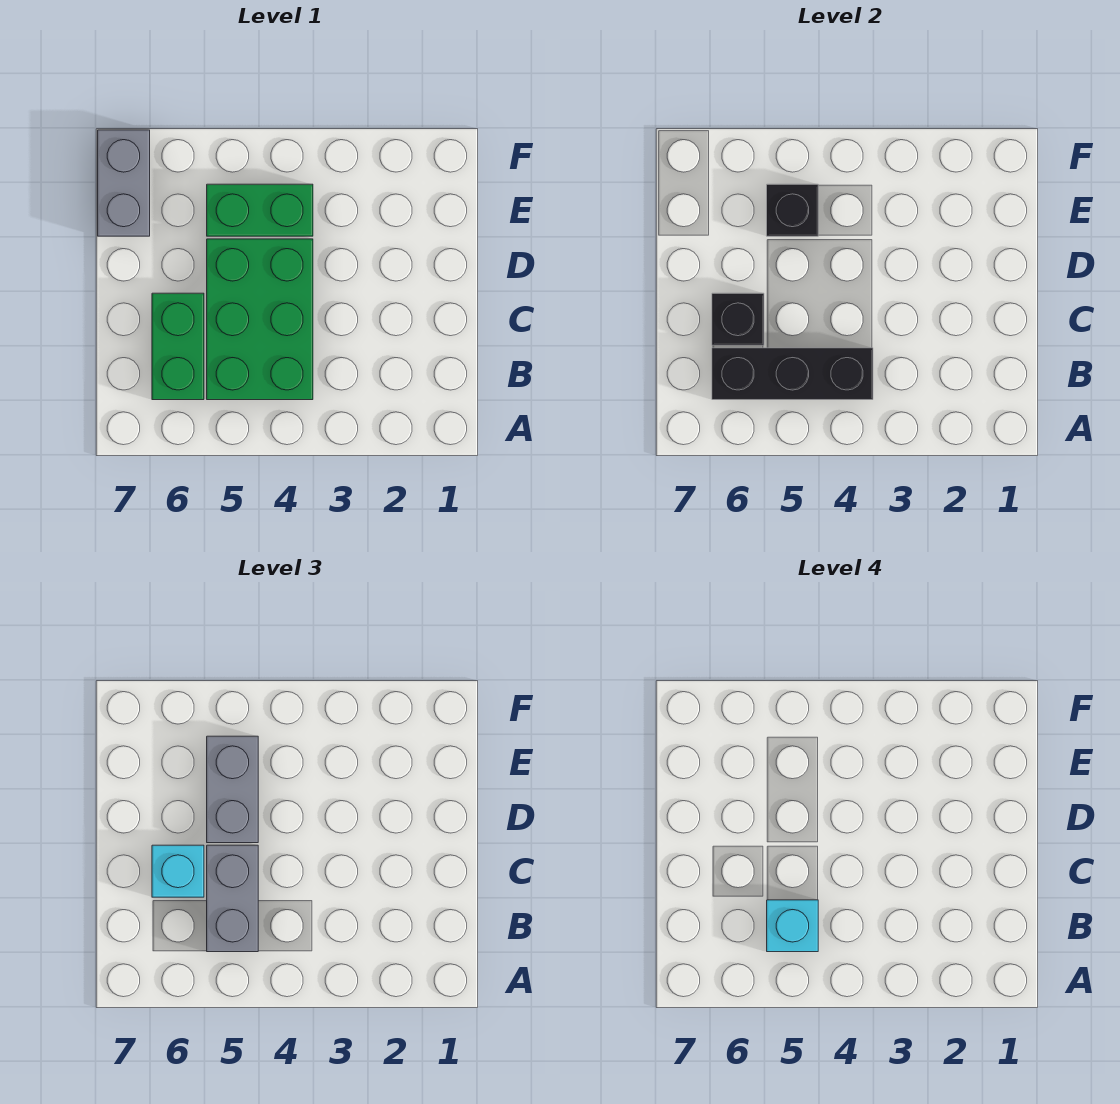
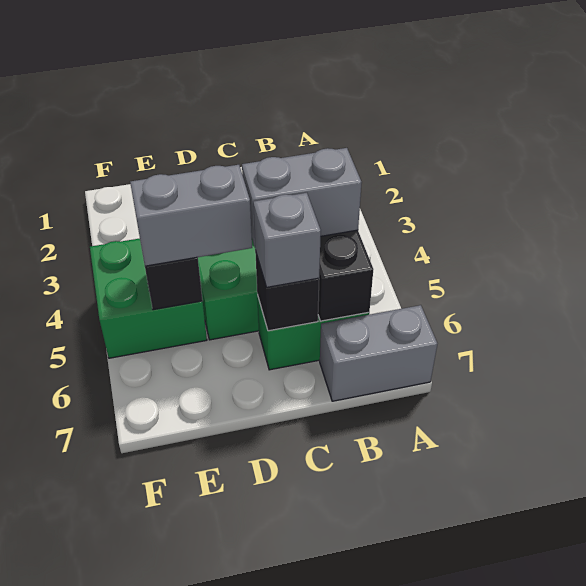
cyan brick B5 level 4 -> none
cyan brick C6 level 3 -> grey brick C6 level 3
green brick E4:E5 level 1 -> green brick E4:F5 level 1
grey brick E7:F7 level 1 -> grey brick A7:B7 level 1

